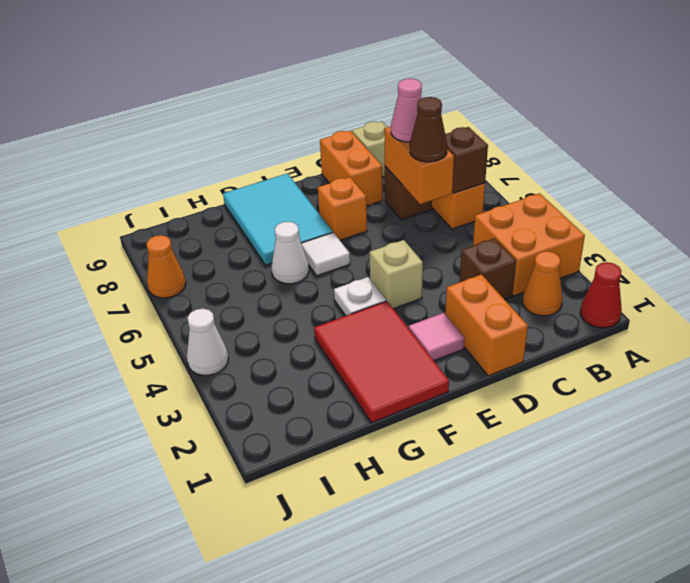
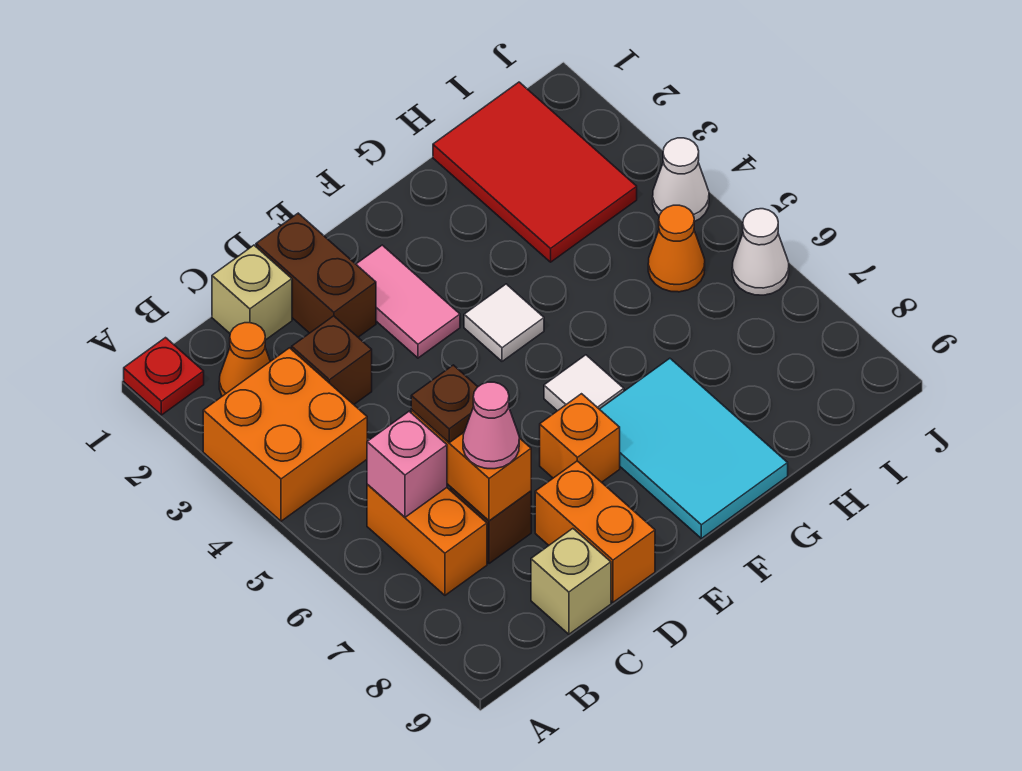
red cone A1 level 1 -> red plate A1 level 1
brown brick B6 level 2 -> pink brick B6 level 2
brown cone C6 level 3 -> brown plate C6 level 3
orange brick D1:D2 level 1 -> brown brick D1:D2 level 1
pink tile E2 level 1 -> pink tile E2:E3 level 1
tan brick E4 level 1 -> tan brick C1 level 1
red tile F1:G3 level 1 -> red tile H1:I3 level 1
white plate F4 level 1 -> white tile F4 level 1
white cone G6 level 1 -> white cone J6 level 1
orange cone J7 level 1 -> orange cone I5 level 1

